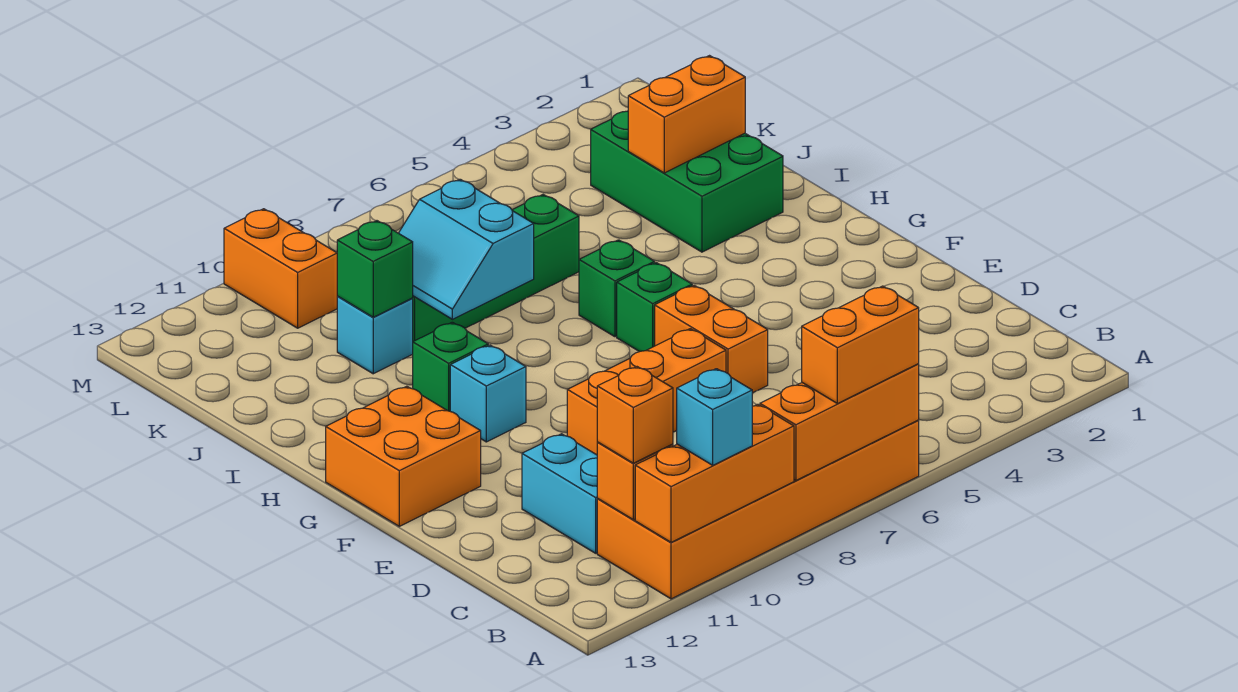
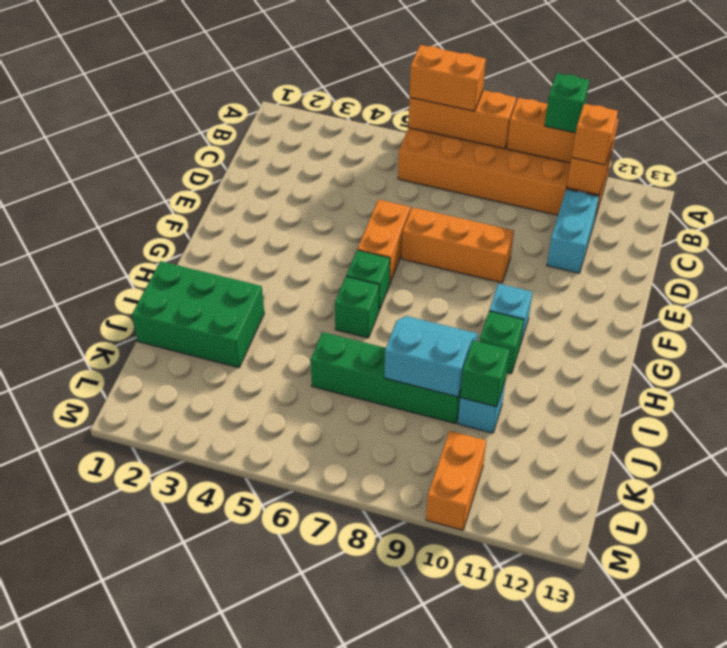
cyan brick A10 level 3 -> green brick A10 level 3
orange brick F12:G13 level 1 -> none
green brick I2:K3 level 1 -> green brick I1:J3 level 1
cyan slope I8:J9 level 2 top 8 -> cyan slope I8:J9 level 2 top J
orange brick J2:J3 level 2 -> none

